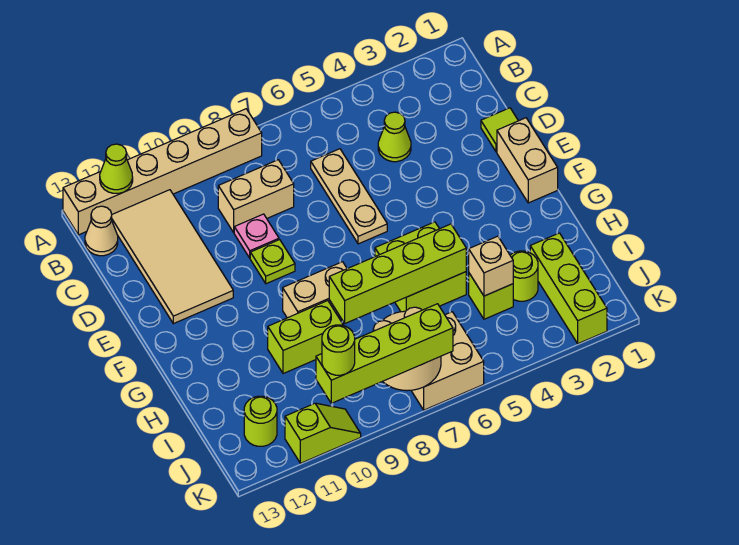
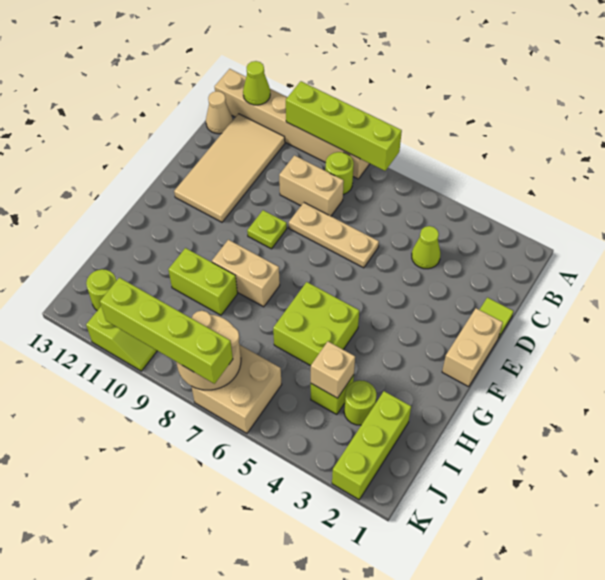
tan plate C6:E6 level 1 -> tan plate D6:D8 level 1
pink plate D9 level 1 -> none
lime brick H5:H8 level 2 -> lime brick A7:A10 level 2
lime round brick K10 level 4 -> lime round brick B8 level 1

